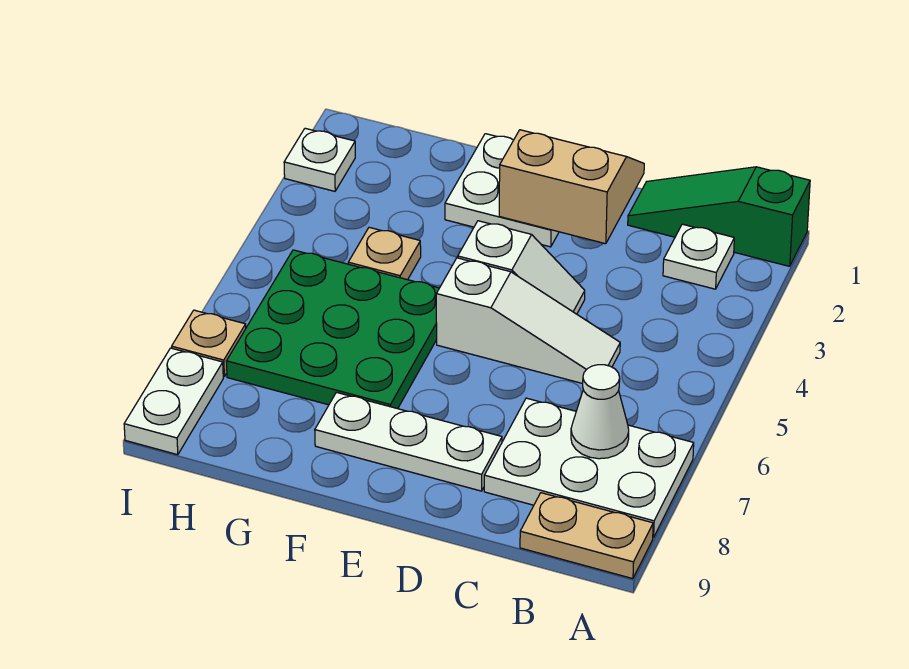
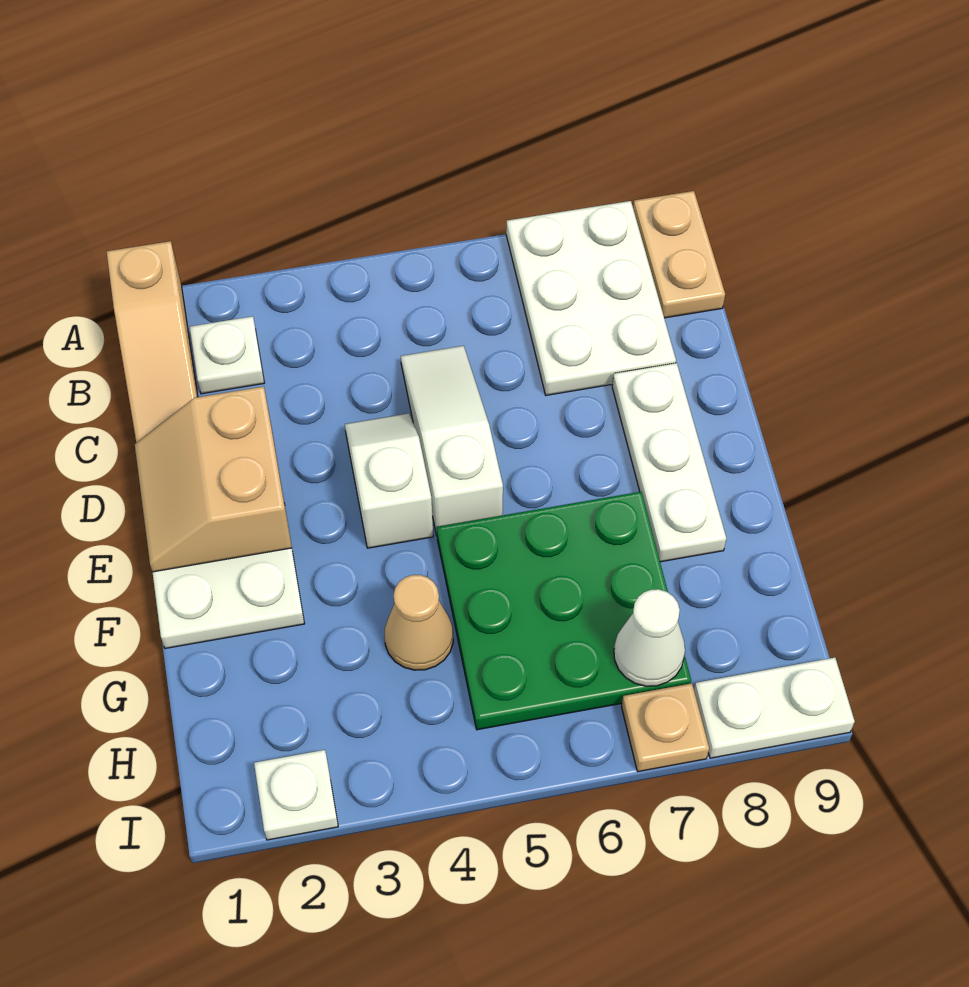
green slope A1:C1 level 1 top A -> tan slope A1:C1 level 1 top A
white cone B7 level 2 -> white cone H7 level 2
tan plate G4 level 1 -> tan cone G4 level 1

